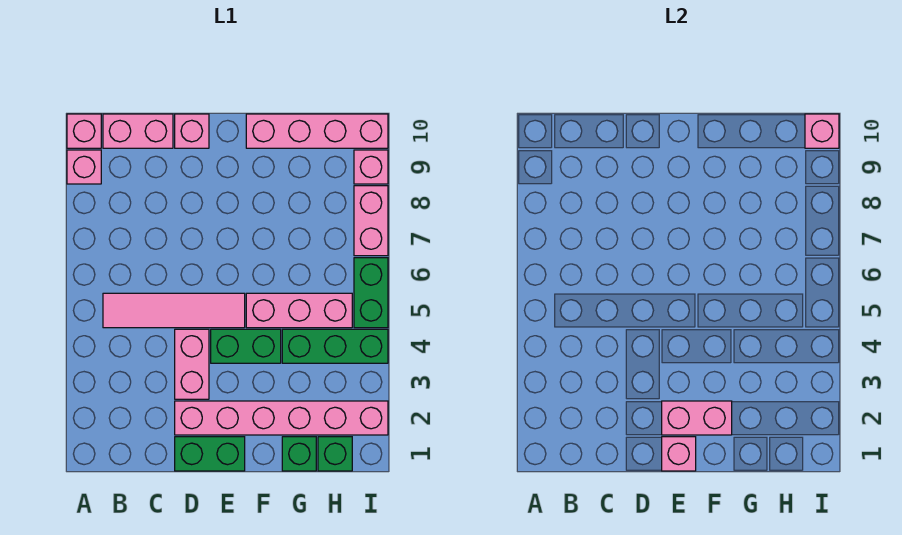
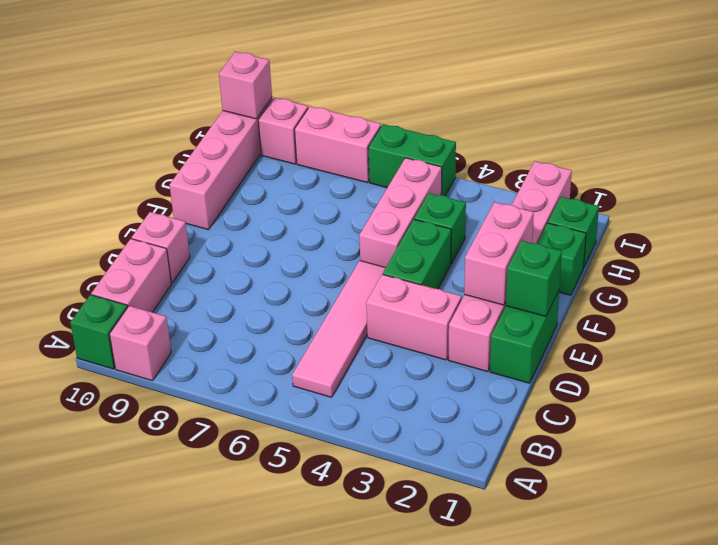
pink brick A10 level 1 -> green brick A10 level 1
pink brick E1 level 2 -> green brick E1 level 2
green brick G4:I4 level 1 -> green brick G4 level 1

